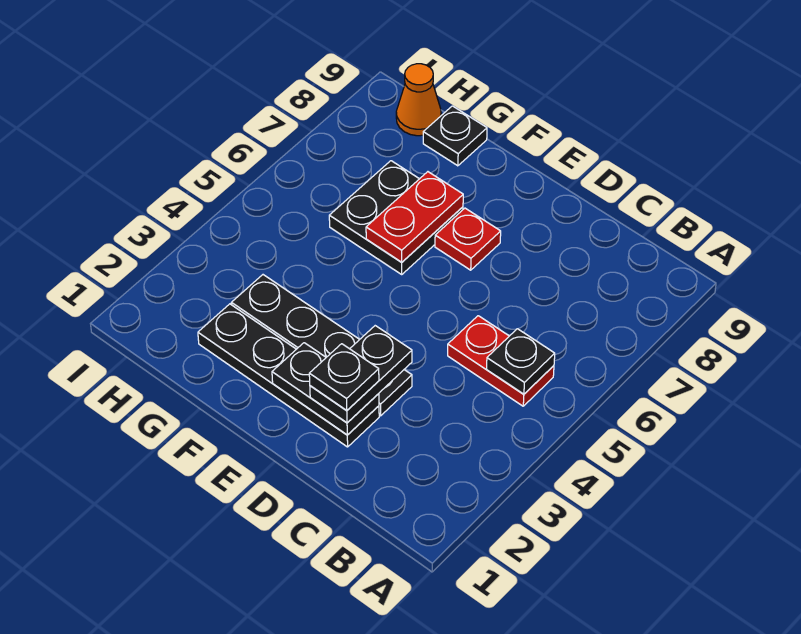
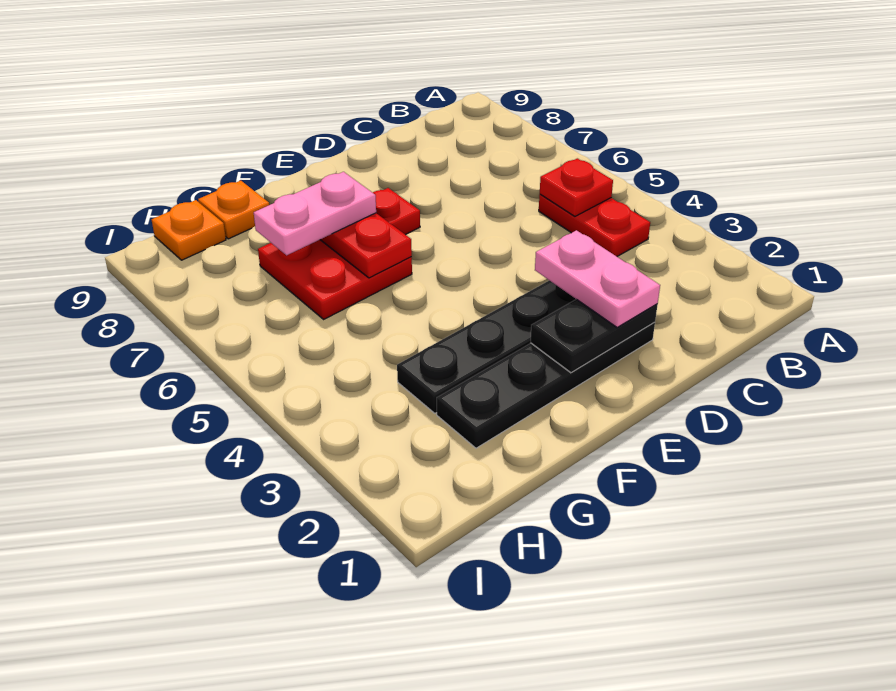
red plate B5:C5 level 1 -> red plate B4:B5 level 1
black plate B5 level 2 -> red plate B5 level 2
black plate D2:D3 level 3 -> pink plate D2:D3 level 3
black plate D2 level 4 -> none
black plate F6:G7 level 1 -> red plate F6:G7 level 1
none -> pink plate F7:G7 level 3
black plate G9 level 1 -> orange plate G9 level 1
orange cone H9 level 1 -> orange plate H9 level 1

